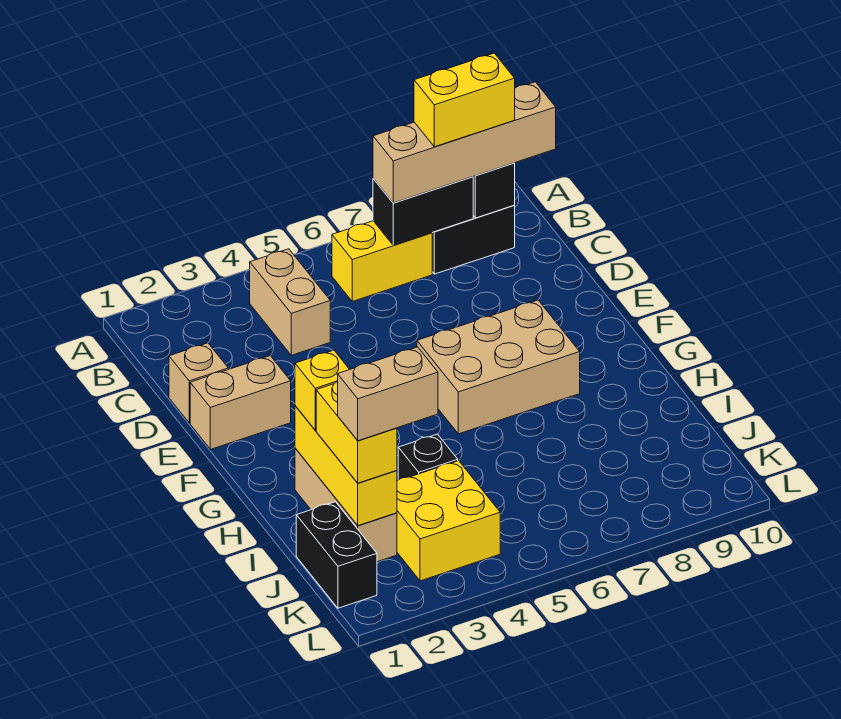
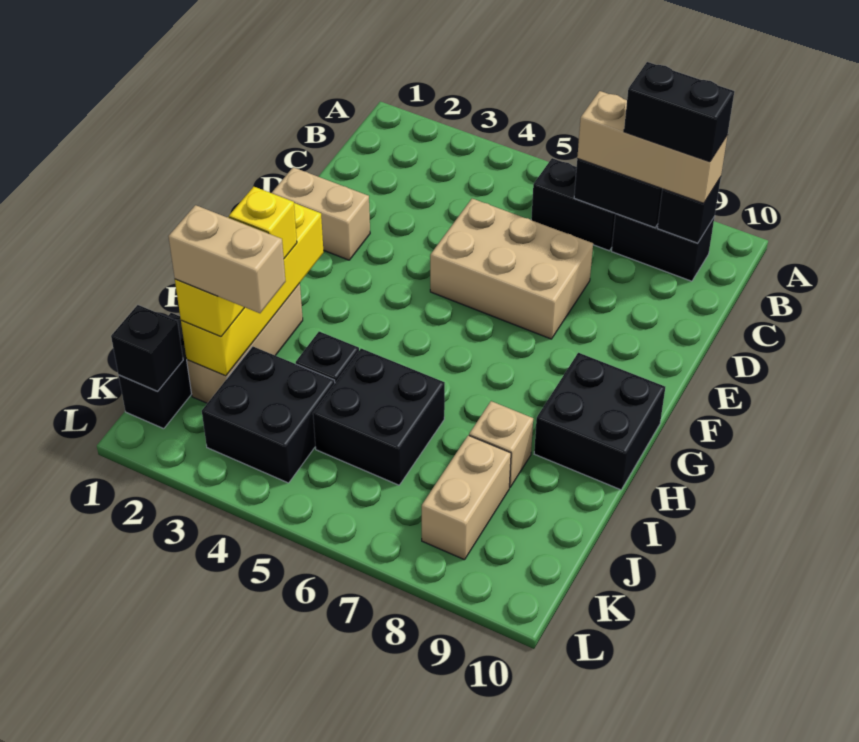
tan brick B4:C4 level 1 -> tan brick J8:K8 level 1
yellow brick B6:B7 level 1 -> black brick B6:B7 level 1
tan brick B7:B10 level 3 -> tan brick B7:B9 level 3
yellow brick B8:B9 level 4 -> black brick B8:B9 level 4
tan brick D1 level 1 -> tan brick I8 level 1
tan brick F6:G8 level 1 -> tan brick D5:E7 level 1
none -> black brick G9:H10 level 1
yellow brick H2:J2 level 2 -> yellow brick G2:J2 level 2
none -> black brick I5:J6 level 1
yellow brick J3:K4 level 1 -> black brick J3:K4 level 1
none -> black brick K1 level 2

